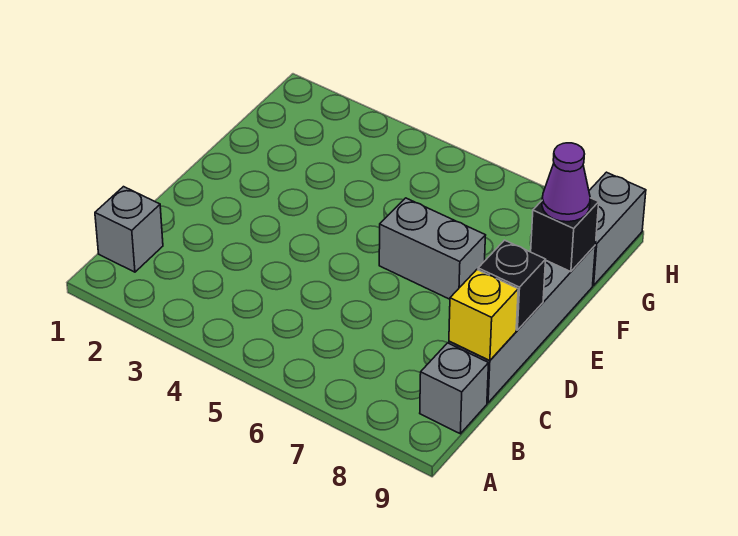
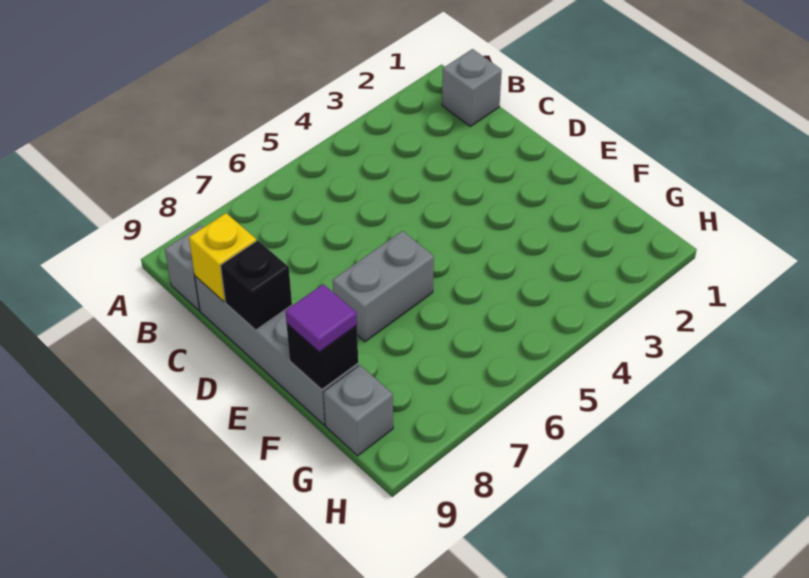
purple cone F9 level 3 -> purple tile F9 level 3
grey brick G9:H9 level 1 -> grey brick G9 level 1

